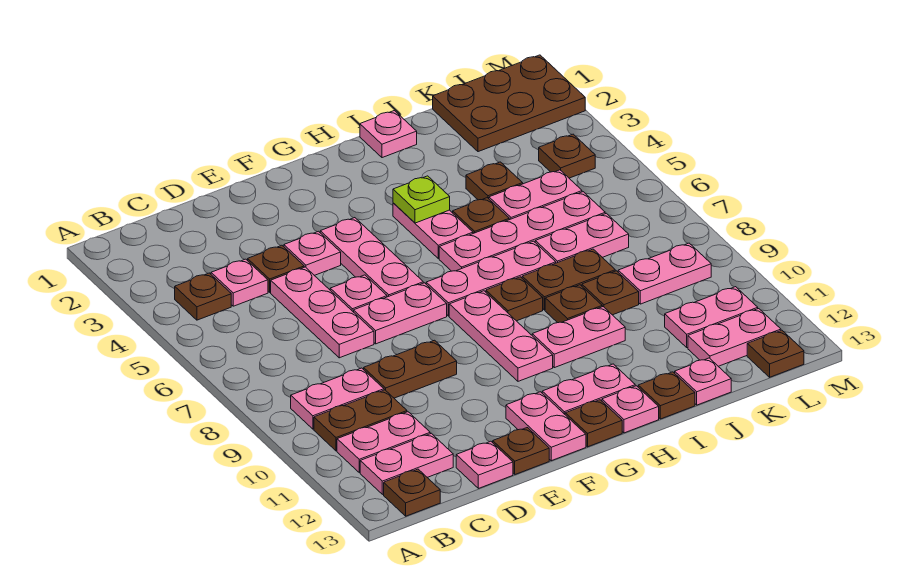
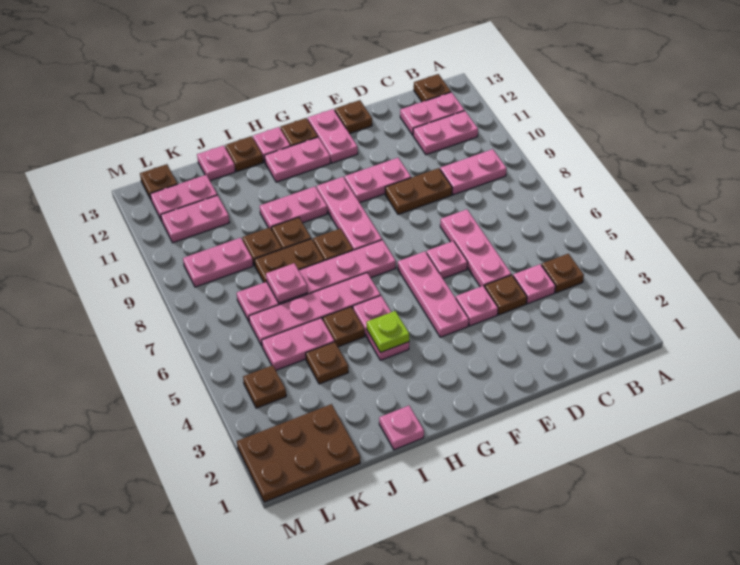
brown plate B10:C10 level 1 -> none
pink plate D13 level 1 -> pink plate J7 level 2
pink plate E7:F7 level 1 -> pink plate E10:F10 level 1

